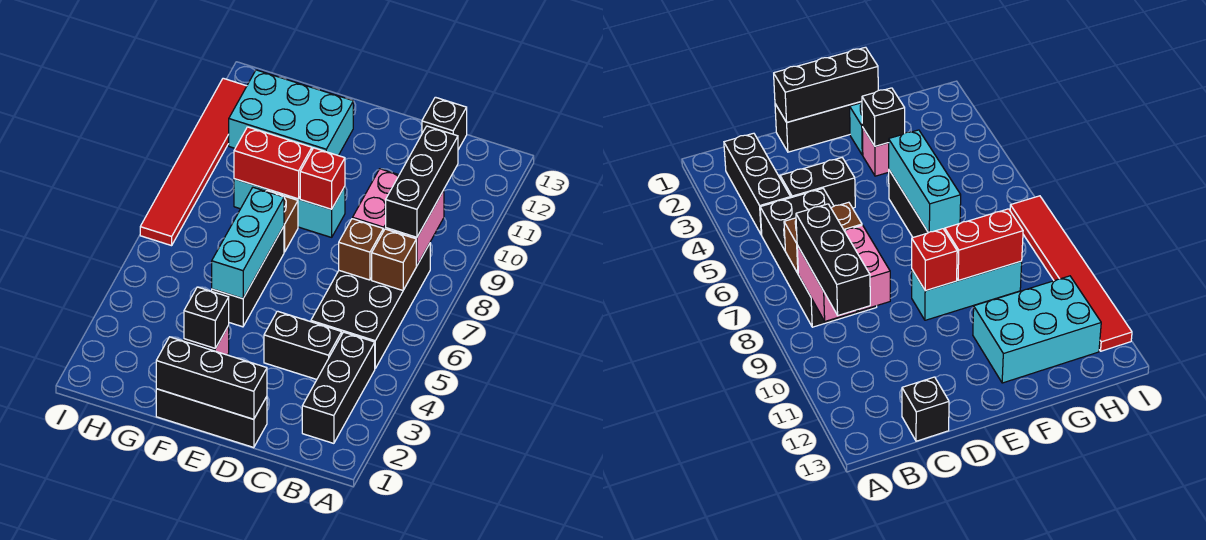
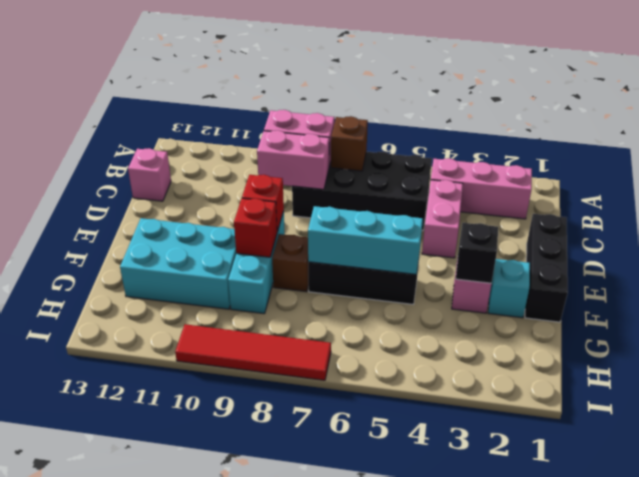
black brick B2:B4 level 1 -> pink brick B2:B4 level 1
black brick B8:B10 level 3 -> none
black brick C4:D4 level 1 -> pink brick C4:D4 level 1
brown brick C7 level 2 -> none
black brick C13 level 1 -> pink brick C13 level 1
black brick D1:F1 level 2 -> none
red brick F9:G9 level 2 -> red brick F9 level 2
cyan brick F11:H12 level 1 -> cyan brick F10:G12 level 1
red tile I7:I12 level 1 -> red tile I7:I10 level 1

